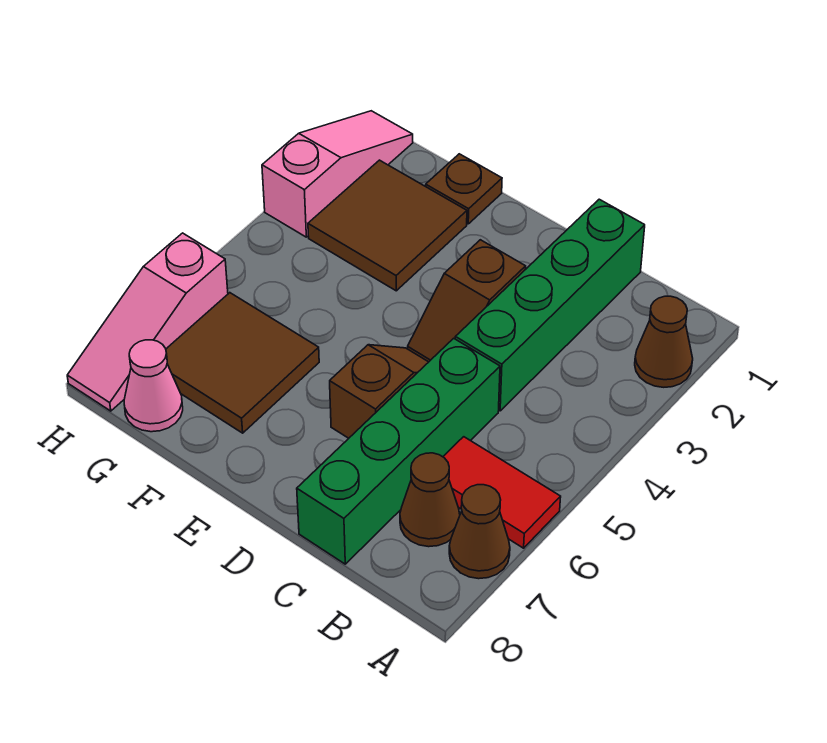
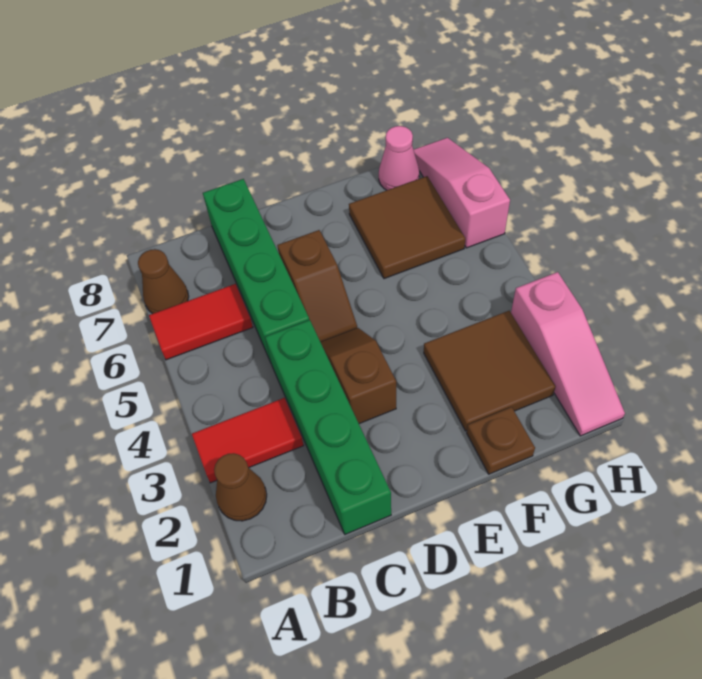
none -> red tile A3:B3 level 1
brown cone B7 level 1 -> none

